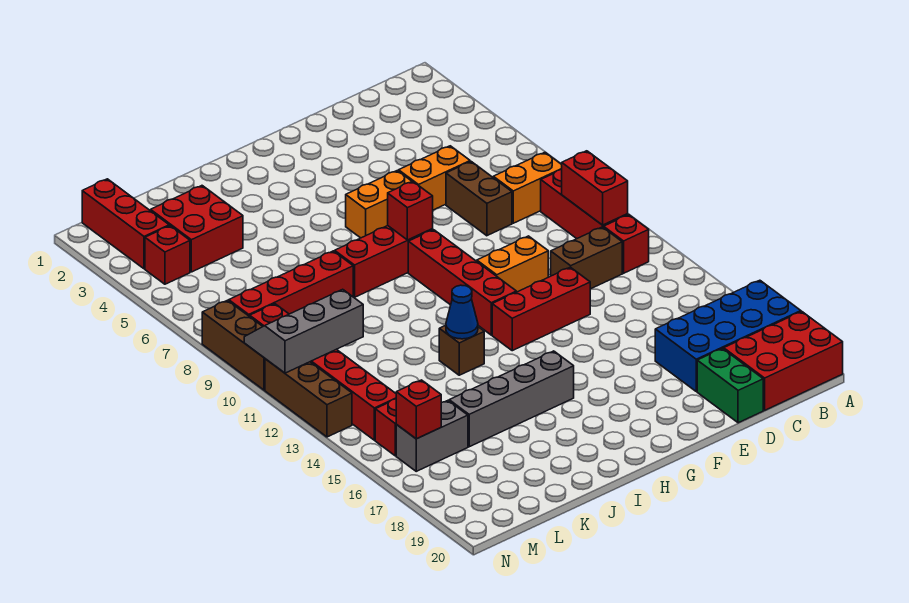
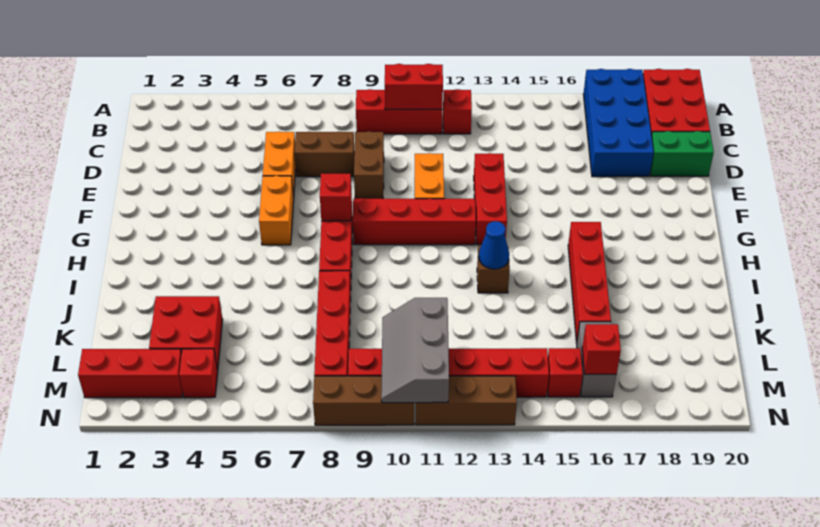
orange brick B8:C8 level 1 -> none
brown brick C12:D12 level 1 -> brown brick D9:E9 level 1
grey brick H16:K16 level 1 -> red brick H16:K16 level 1

